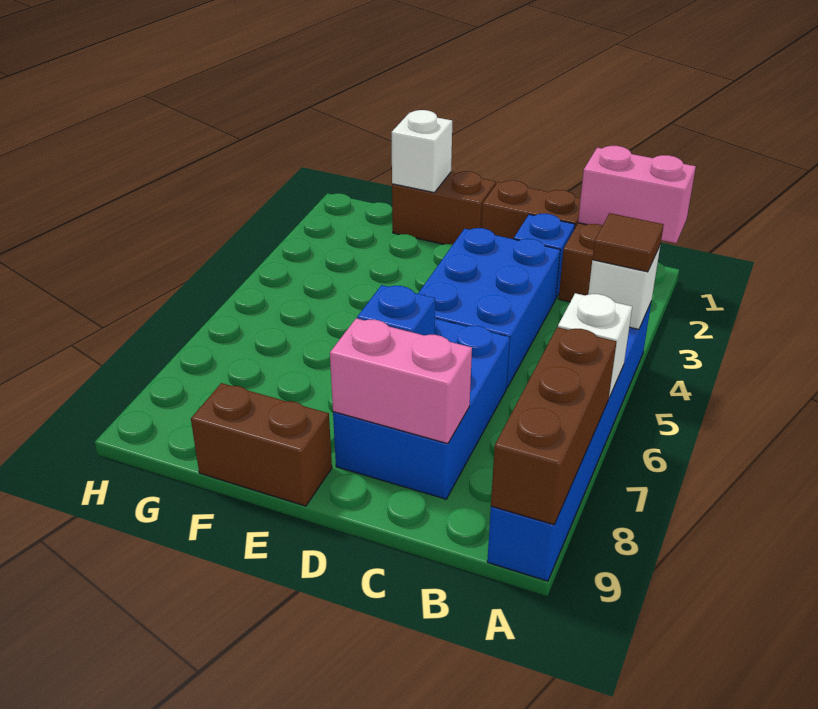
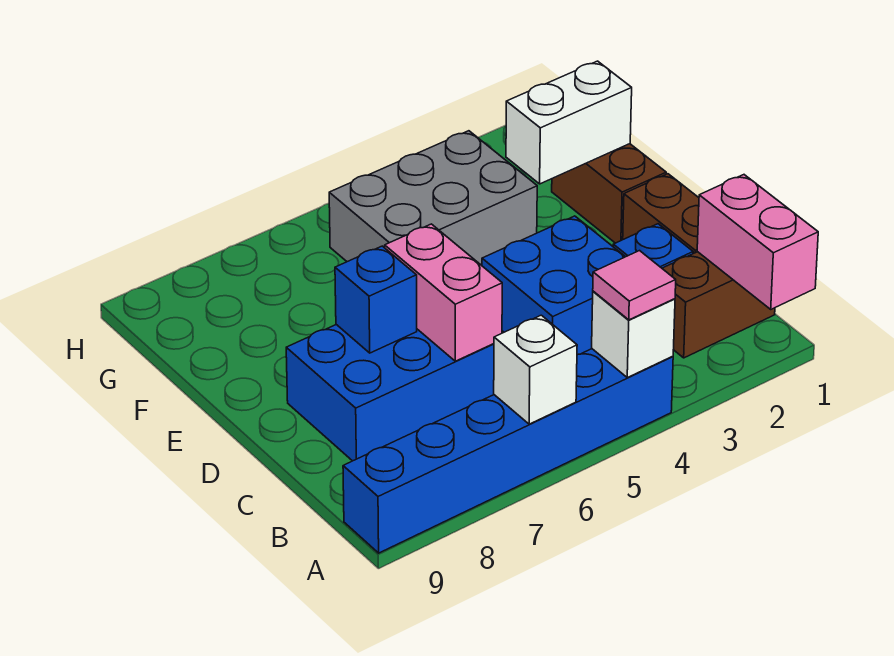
brown tile A4 level 3 -> pink tile A4 level 3
brown brick A7:A9 level 2 -> none
blue brick C3:D5 level 1 -> blue brick C3:D4 level 1
pink brick C8:D8 level 2 -> pink brick C6:D6 level 2
brown brick E9:F9 level 1 -> none
white brick F1 level 2 -> white brick F1:F2 level 2
none -> grey brick F3:G5 level 1

